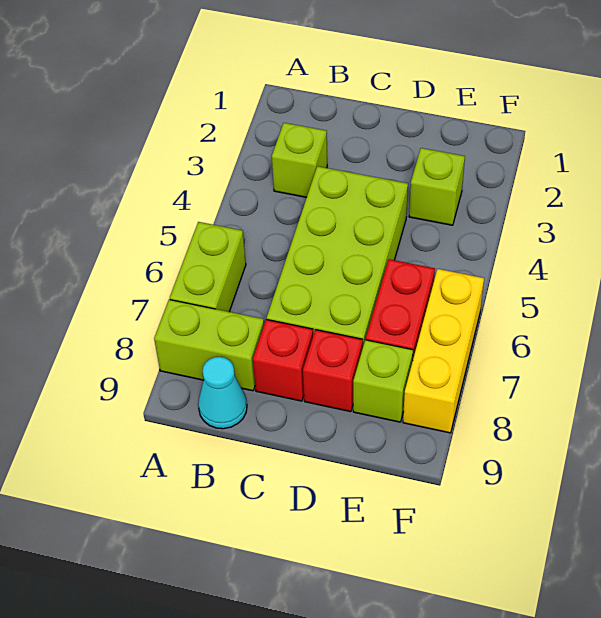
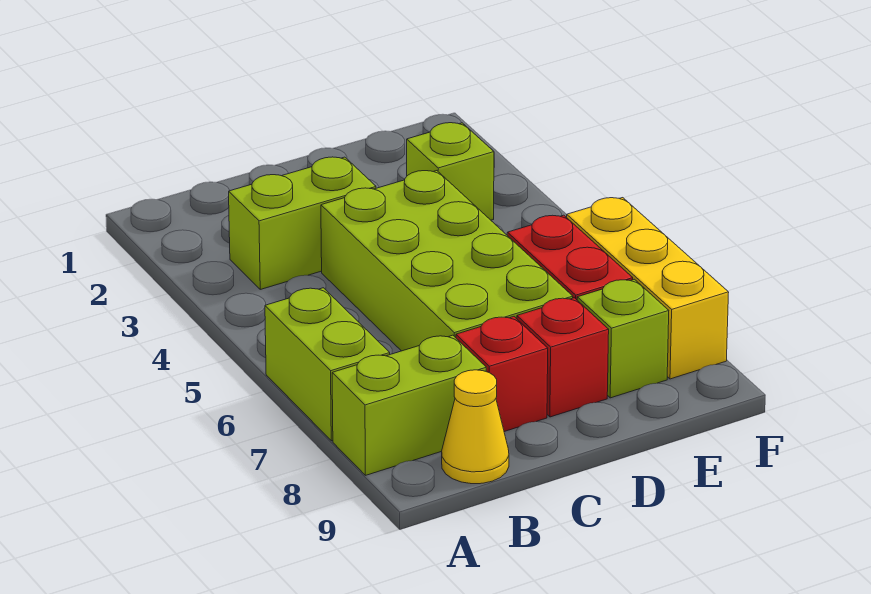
lime brick B3 level 1 -> lime brick B3:C3 level 1
cyan cone B9 level 1 -> yellow cone B9 level 1

